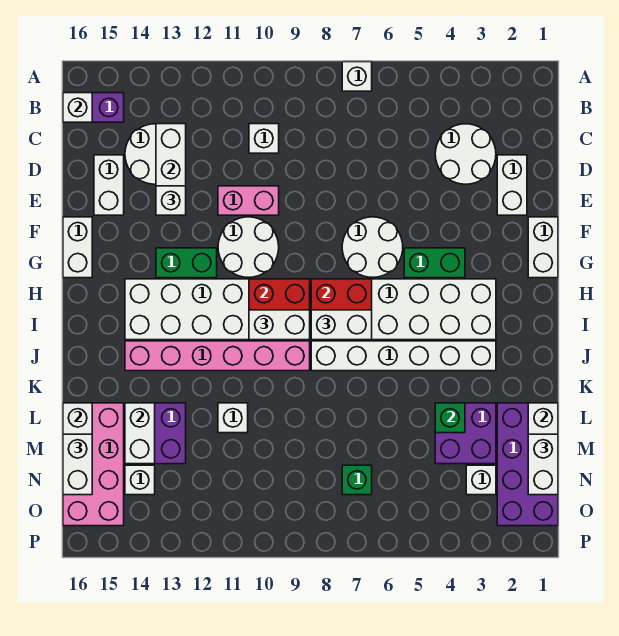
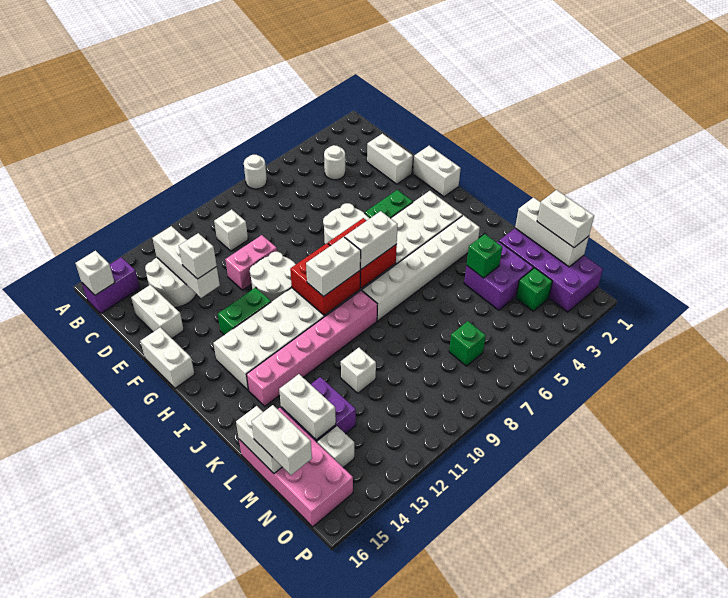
white brick A7 level 1 -> white round brick A7 level 1
white round brick C3:D4 level 1 -> white round brick C4 level 1
white brick N3 level 1 -> green brick N3 level 1

